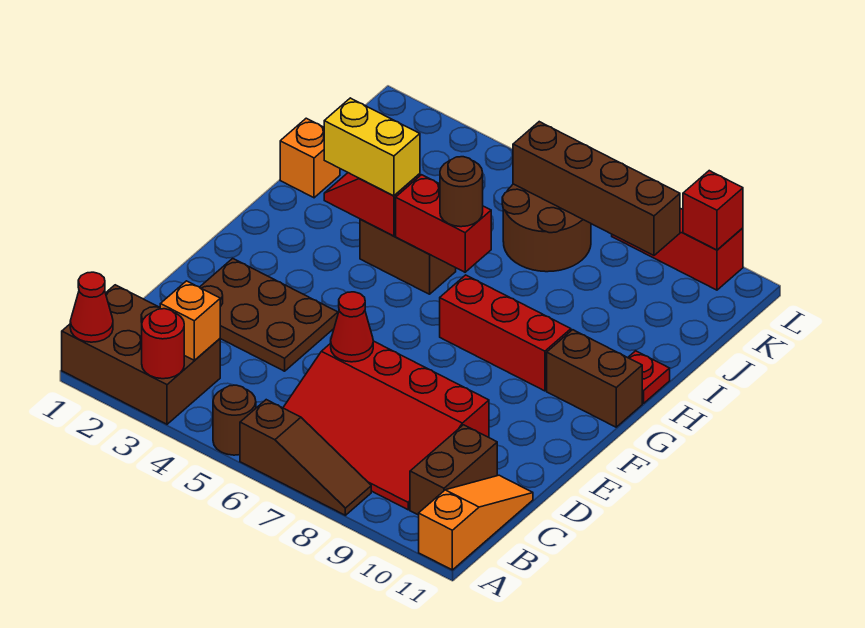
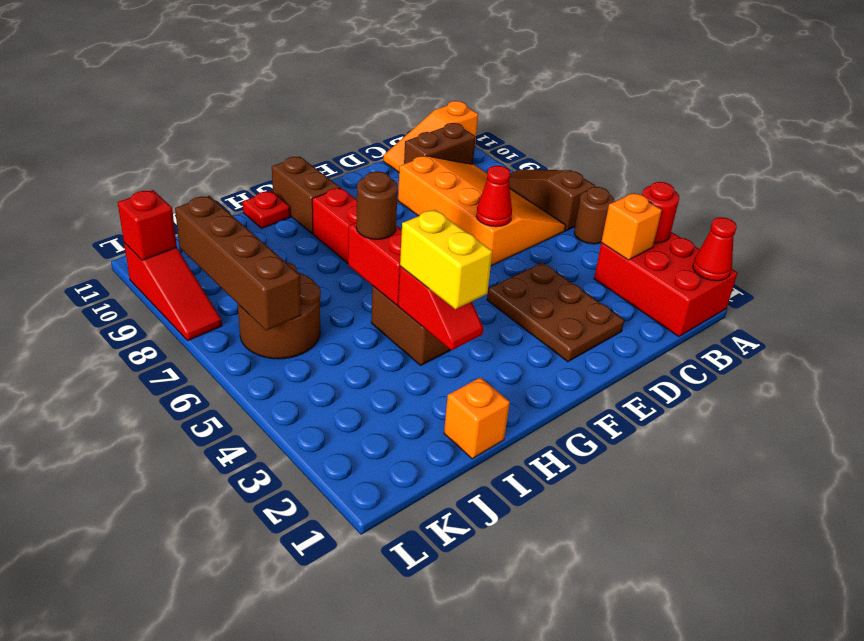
brown brick A1:B3 level 1 -> red brick A1:B3 level 1
red slope B6:D9 level 1 top D -> orange slope B6:D9 level 1 top D

